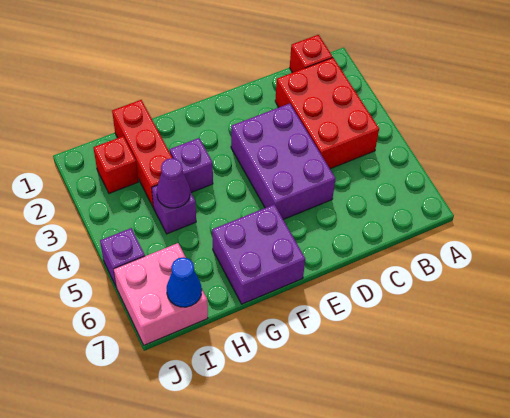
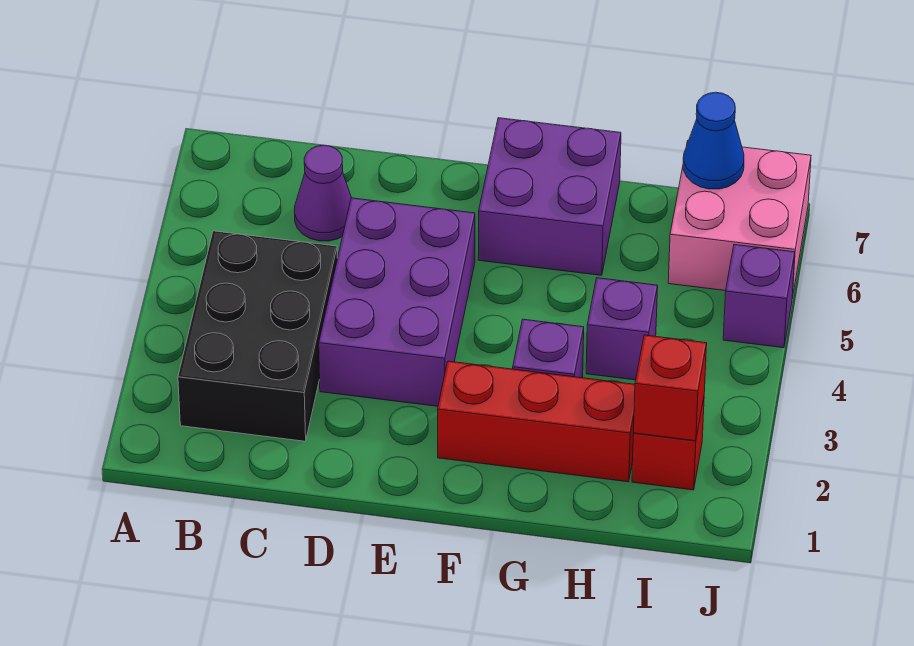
red brick B1 level 1 -> red brick I2 level 2
red brick B2:C4 level 1 -> black brick B2:C4 level 1
red brick H1:H3 level 1 -> red brick F2:H2 level 1
purple cone H4 level 2 -> purple cone C6 level 1

